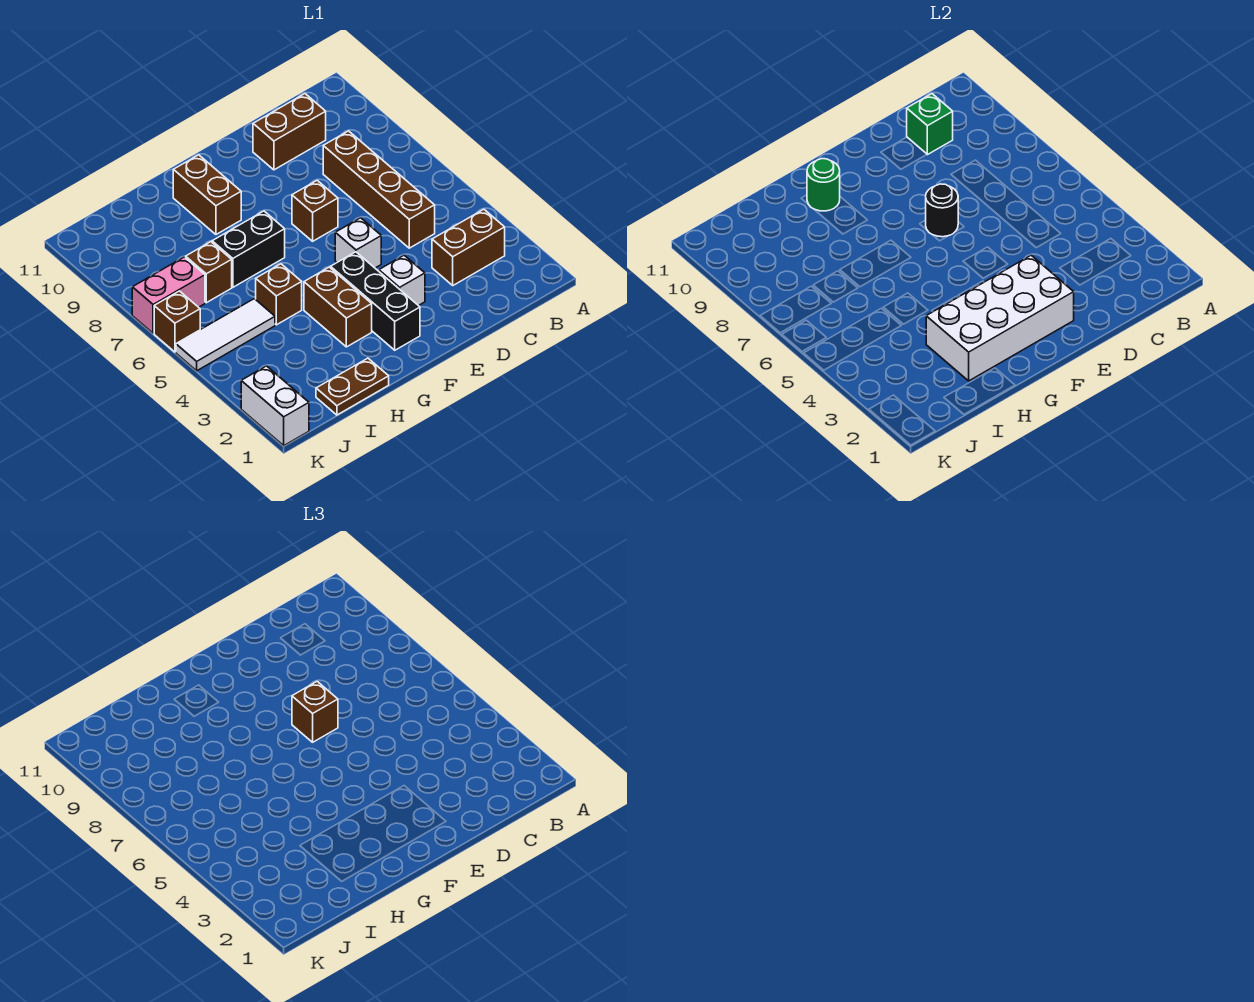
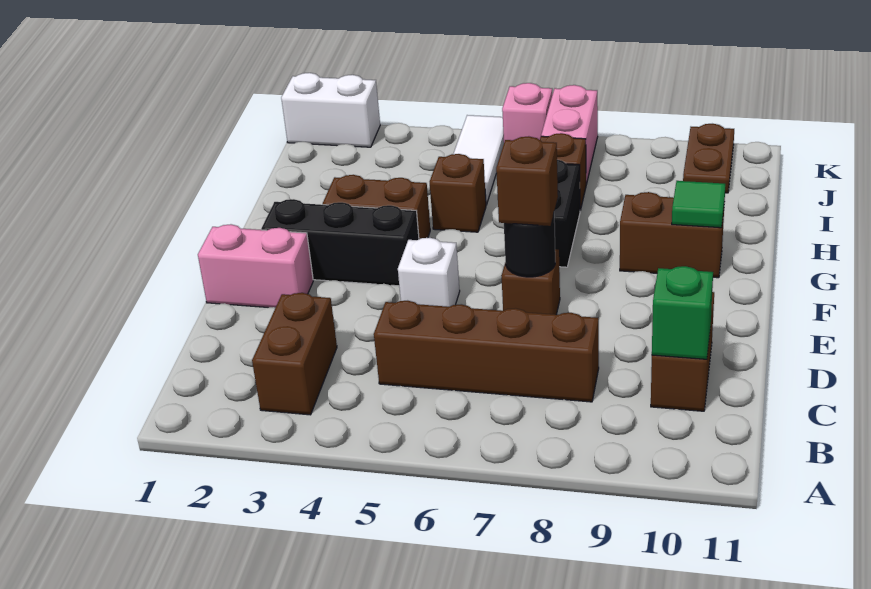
none -> pink brick E1:E2 level 1
white brick E2:H3 level 2 -> none
white brick E3 level 1 -> none
green round brick G10 level 2 -> green tile G10 level 2
brown plate H1:I1 level 1 -> brown plate J10:K10 level 1
brown brick K6 level 1 -> pink brick K6 level 1

